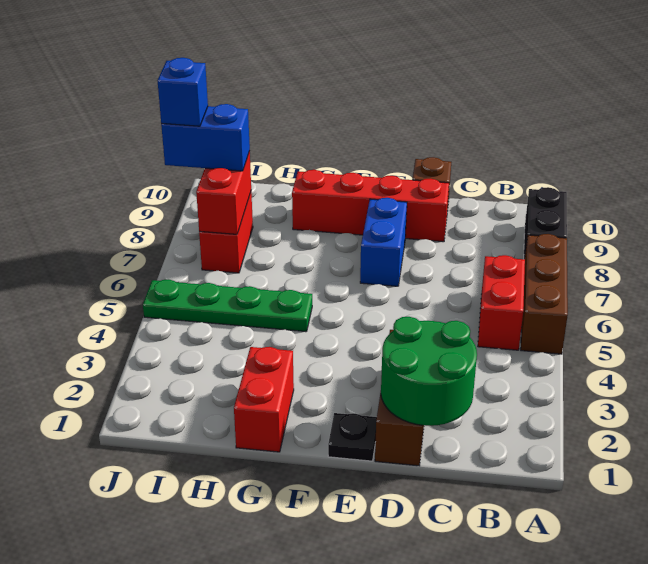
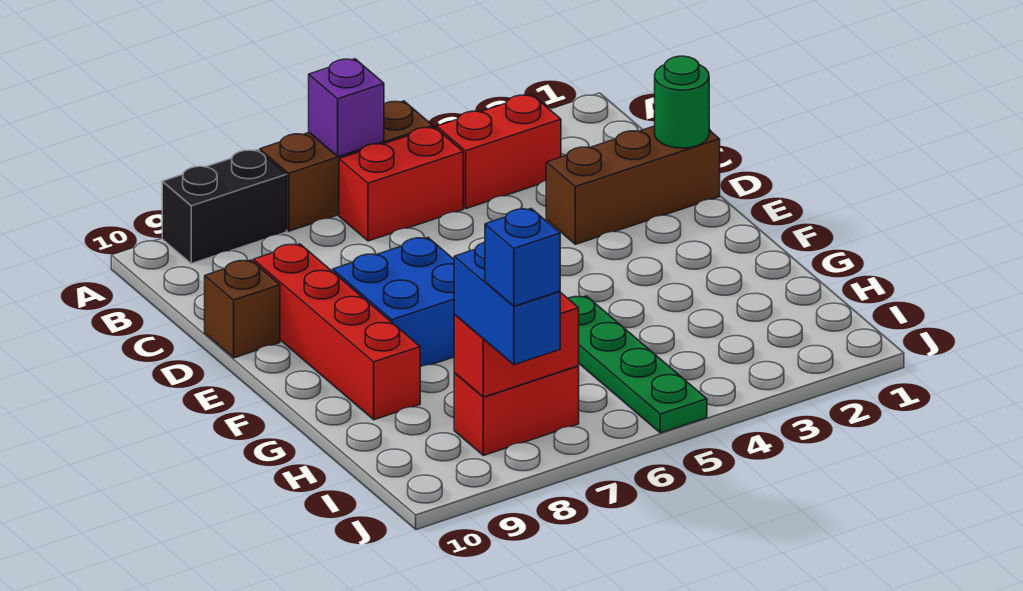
none -> purple brick A6 level 2
green round brick C1:D2 level 2 -> green round brick D1 level 2
black plate E1 level 1 -> none
blue brick E7:E8 level 1 -> blue brick E7:F8 level 1
red brick G1:G2 level 1 -> red brick B3:B4 level 1

